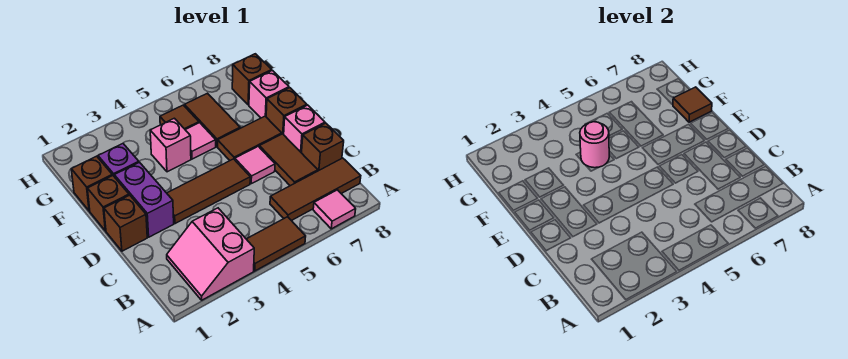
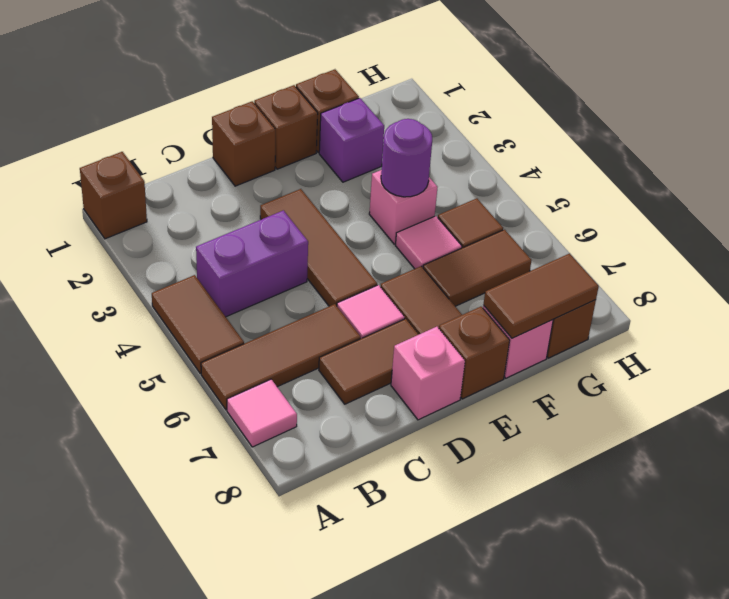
pink slope A2:B3 level 1 top 3 -> none
brown tile B6:B8 level 1 -> brown tile A6:C6 level 1
brown brick C8 level 1 -> brown brick A1 level 1
purple brick D2:E2 level 1 -> purple brick B4:C4 level 1
pink round brick F4 level 2 -> purple round brick F4 level 2
brown tile F8 level 2 -> brown tile F8:G8 level 2

